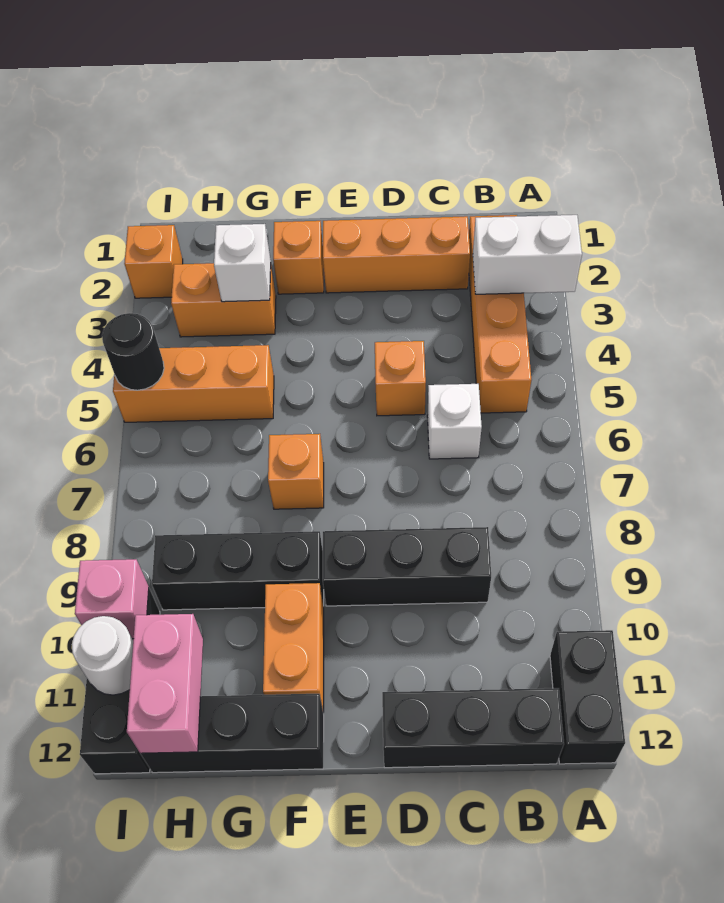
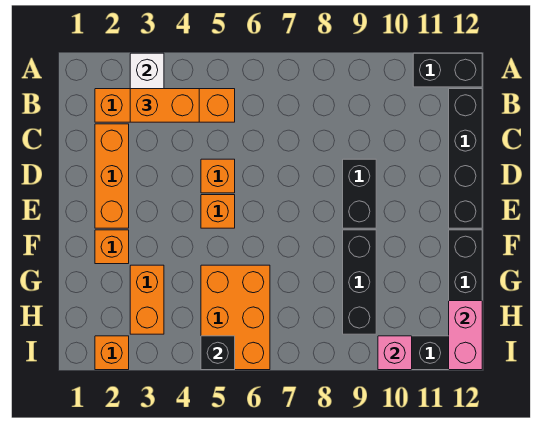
black brick B12:D12 level 1 -> black brick B12:E12 level 1
white brick C6 level 1 -> none
black brick C9:E9 level 1 -> black brick D9:E9 level 1
orange brick F7 level 1 -> orange brick E5 level 1
orange brick F10:F11 level 1 -> orange brick B3:B4 level 3
white brick G3 level 2 -> none
orange brick G5:I5 level 1 -> orange brick G5:I6 level 1
pink brick H11:H12 level 2 -> pink brick H12:I12 level 2
black round brick I5 level 2 -> black brick I5 level 2
white round brick I11 level 2 -> none

